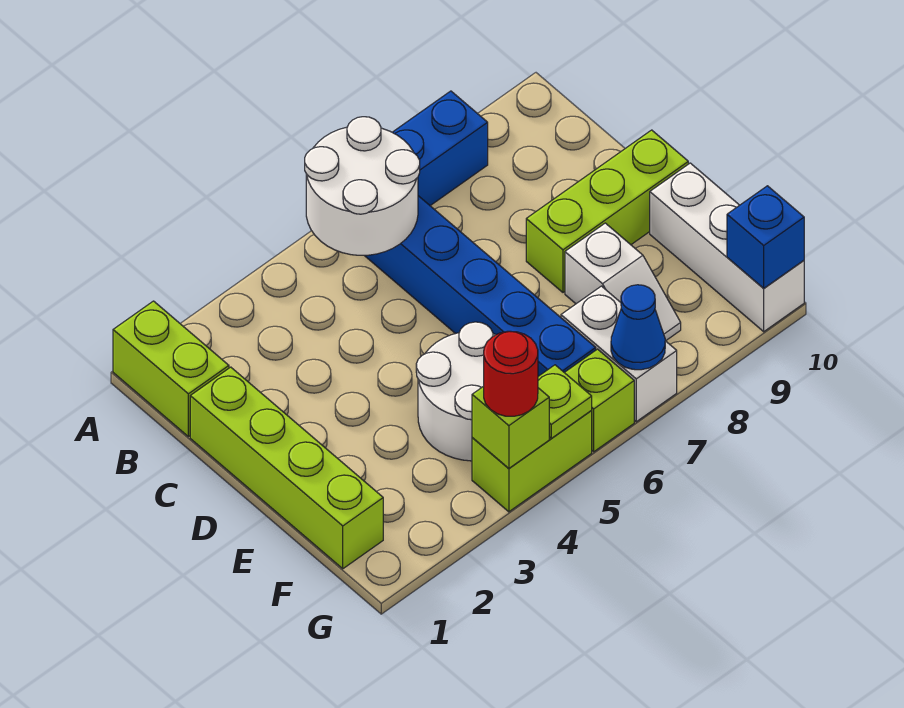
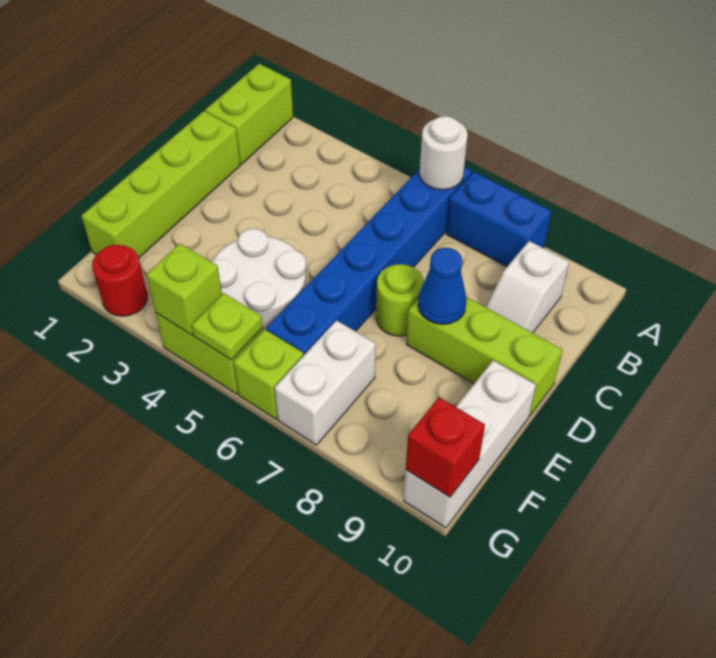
white round brick A5:B6 level 2 -> white round brick A6 level 2
none -> lime round brick D7 level 1
white slope E8:F8 level 1 top E -> white slope B9:C9 level 1 top B
red round brick G4 level 3 -> red round brick G2 level 1
blue cone G7 level 2 -> blue cone D8 level 2
blue brick G10 level 2 -> red brick G10 level 2

